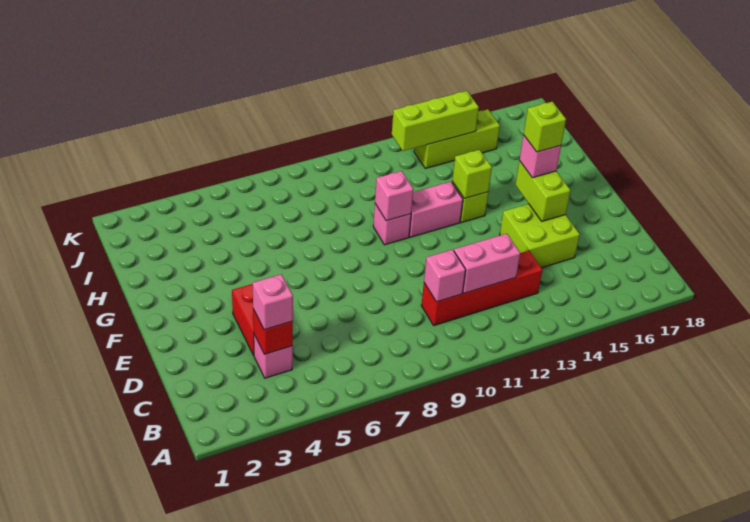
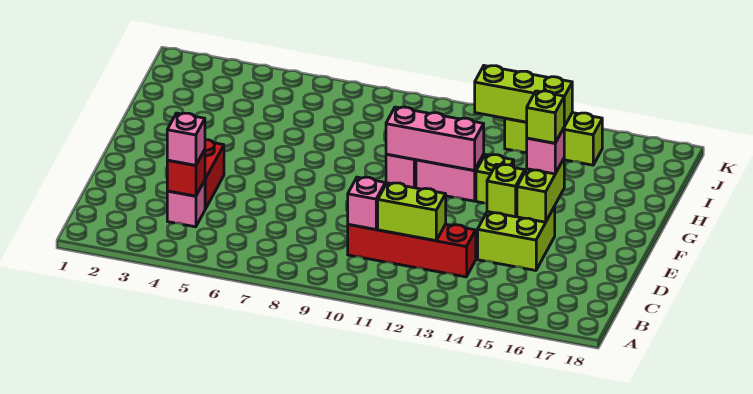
pink brick C11:C12 level 2 -> lime brick C11:C12 level 2
pink brick G10 level 2 -> pink brick G10:G12 level 2
lime brick G13 level 2 -> lime brick E14 level 2

